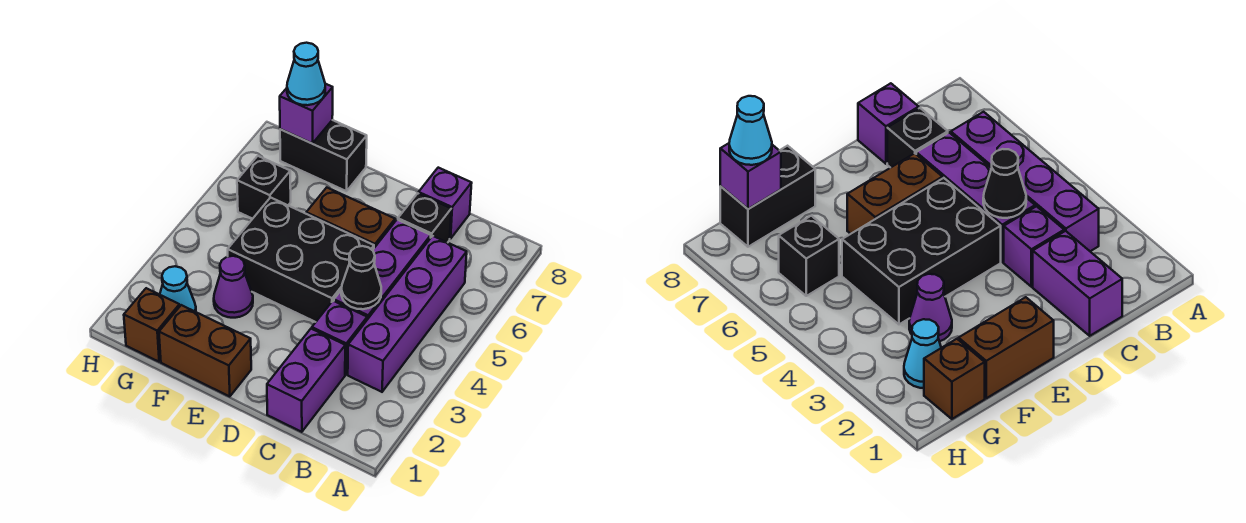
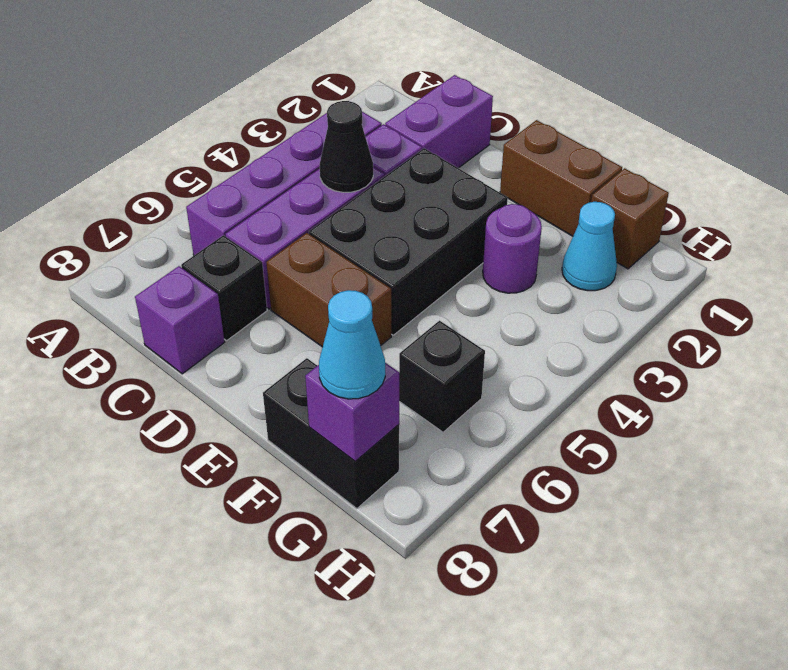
black brick D4:F5 level 1 -> black brick D3:E5 level 1
purple cone F3 level 1 -> purple round brick F3 level 1

